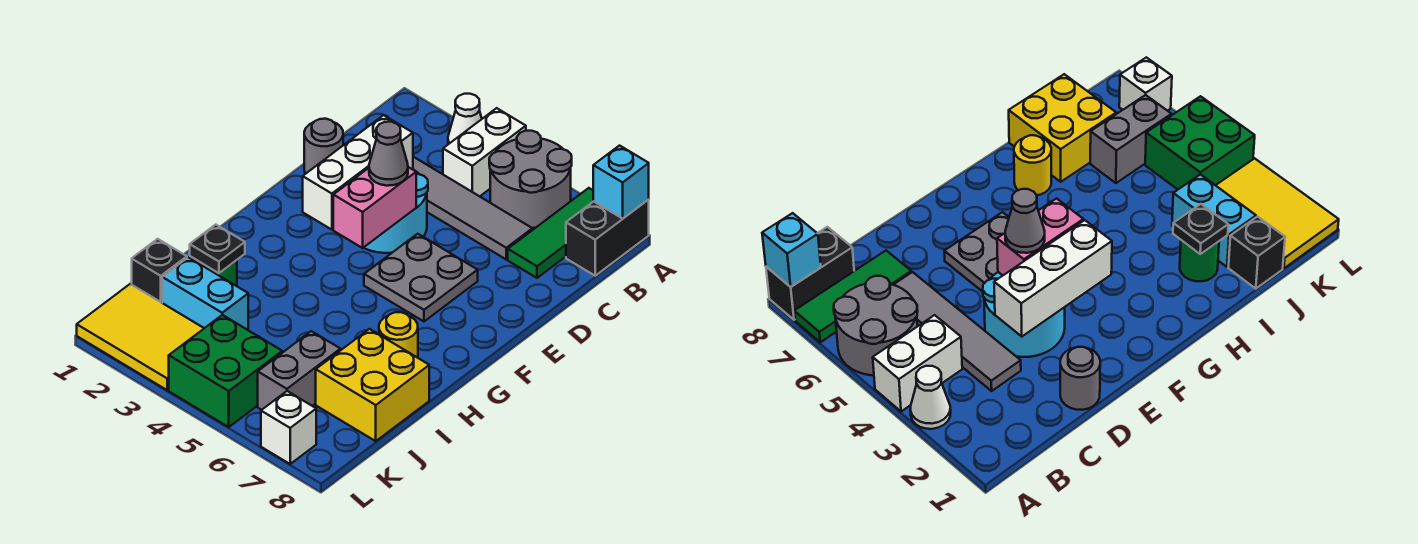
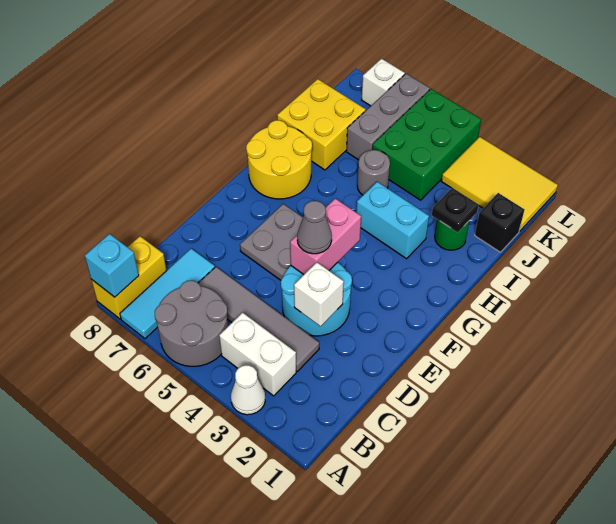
white brick A4:B4 level 1 -> white brick B3:B4 level 1
green tile A7:C7 level 1 -> cyan tile A7:C7 level 1
black brick A8:B8 level 1 -> yellow brick A8:B8 level 1
grey round brick D1 level 1 -> grey round brick I5 level 1
white brick D3:F3 level 2 -> white brick D3 level 2
yellow round brick H7 level 1 -> yellow round brick G7:H8 level 1
cyan brick J2:J3 level 1 -> cyan brick H3:H4 level 1
grey brick J6:K6 level 1 -> grey brick J6:L6 level 1
green brick K4:L5 level 1 -> green brick J4:L5 level 1

